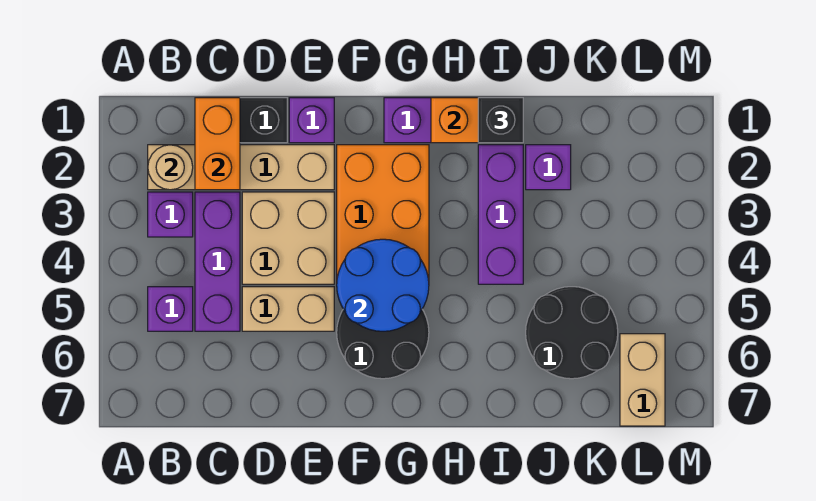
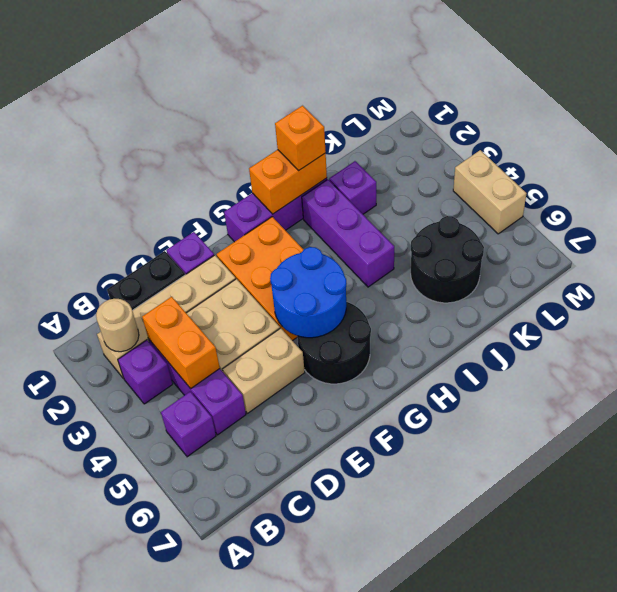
orange brick C1:C2 level 2 -> orange brick C3:C4 level 2
black brick I1 level 3 -> orange brick I1 level 3
tan brick L6:L7 level 1 -> tan brick M4:M5 level 1

